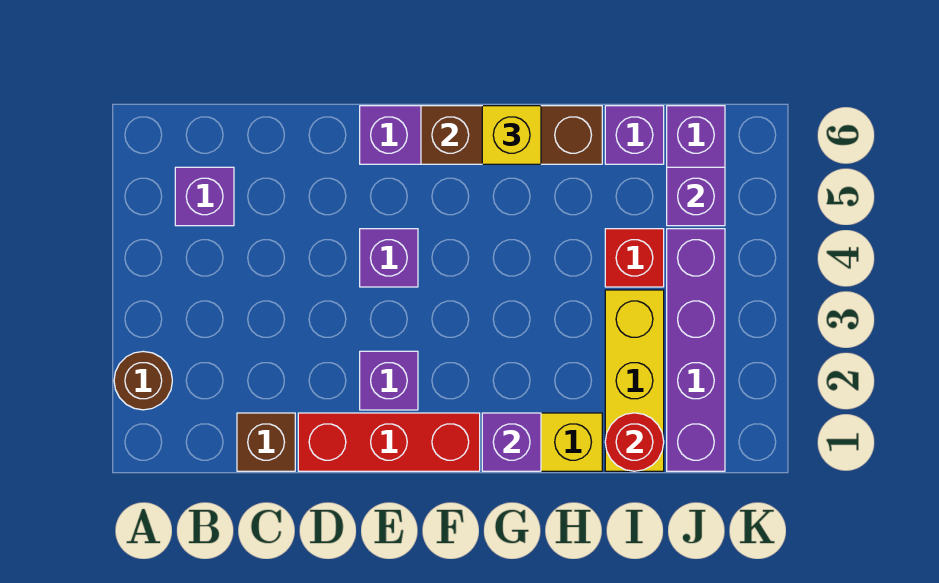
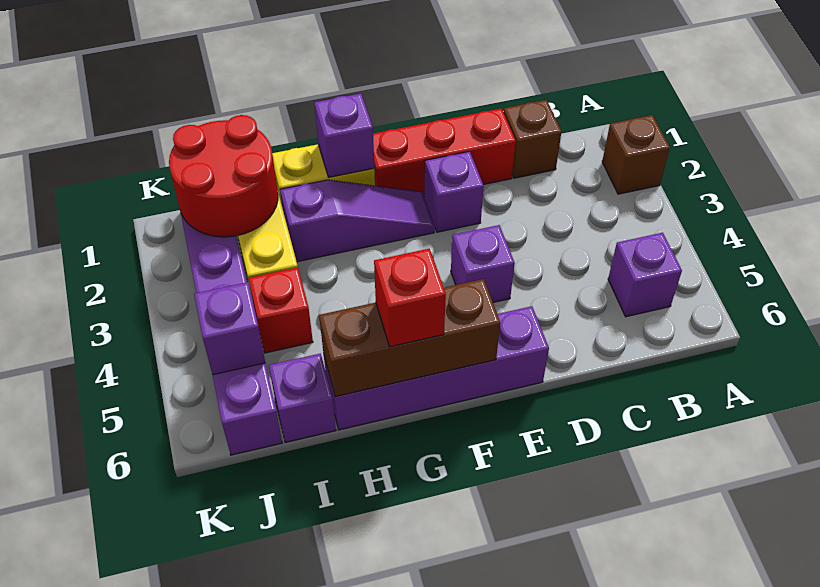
brown round brick A2 level 1 -> brown brick A2 level 1
none -> purple slope F2:H2 level 1 top H
yellow brick G6 level 3 -> red brick G6 level 3
red round brick I1 level 2 -> red round brick I1:J2 level 2

